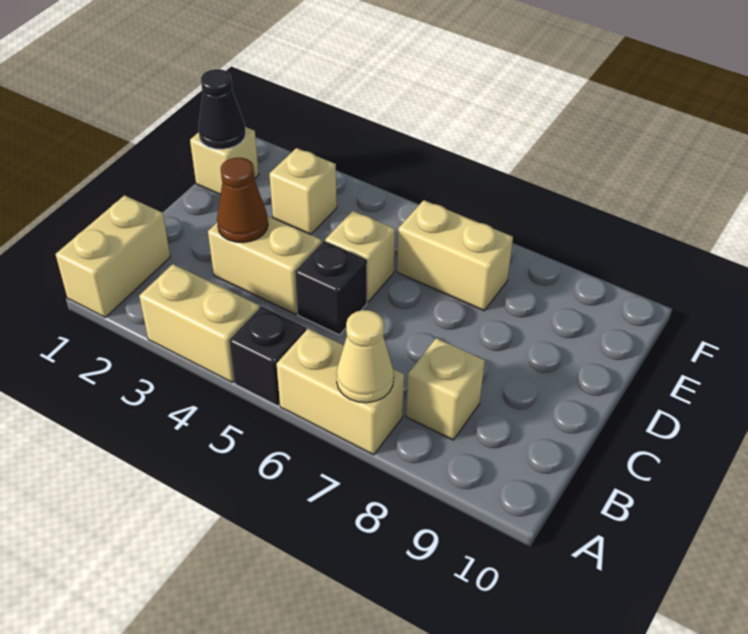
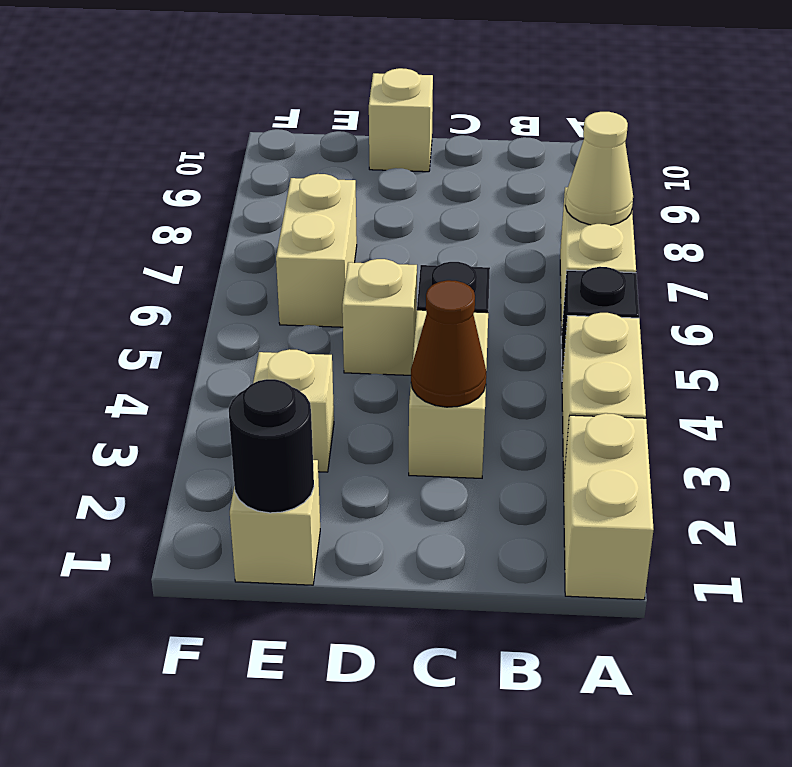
tan brick A1:B1 level 1 -> tan brick A1:A2 level 1
tan brick B8 level 1 -> tan brick D10 level 1
black cone E1 level 2 -> black round brick E1 level 2

